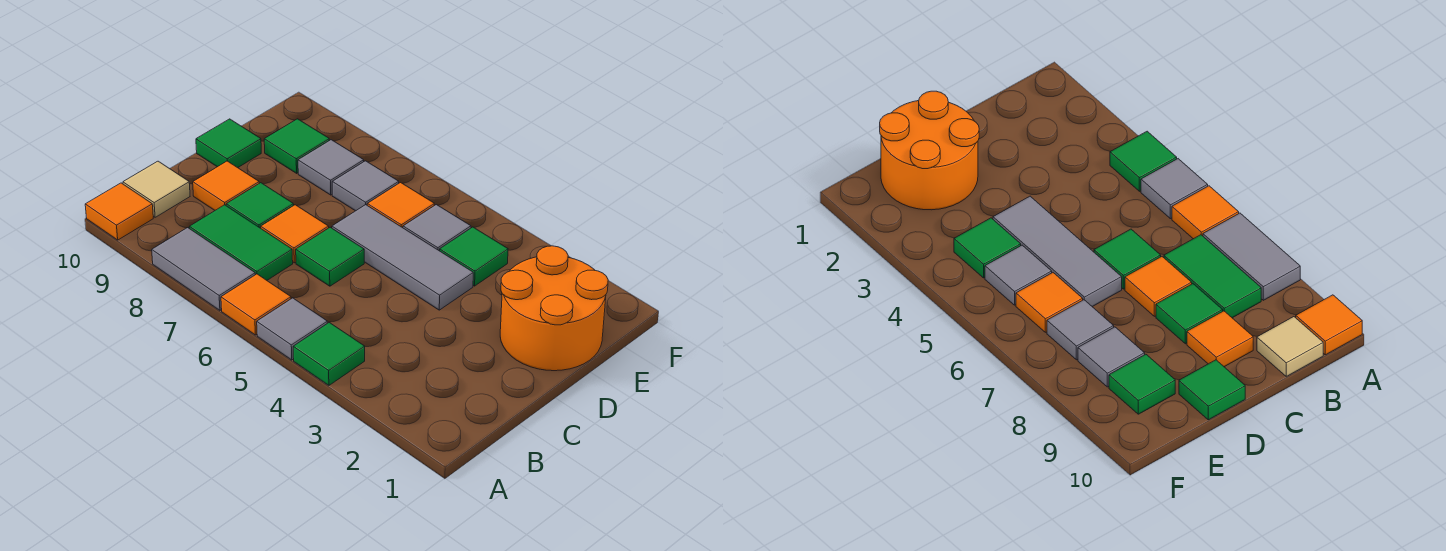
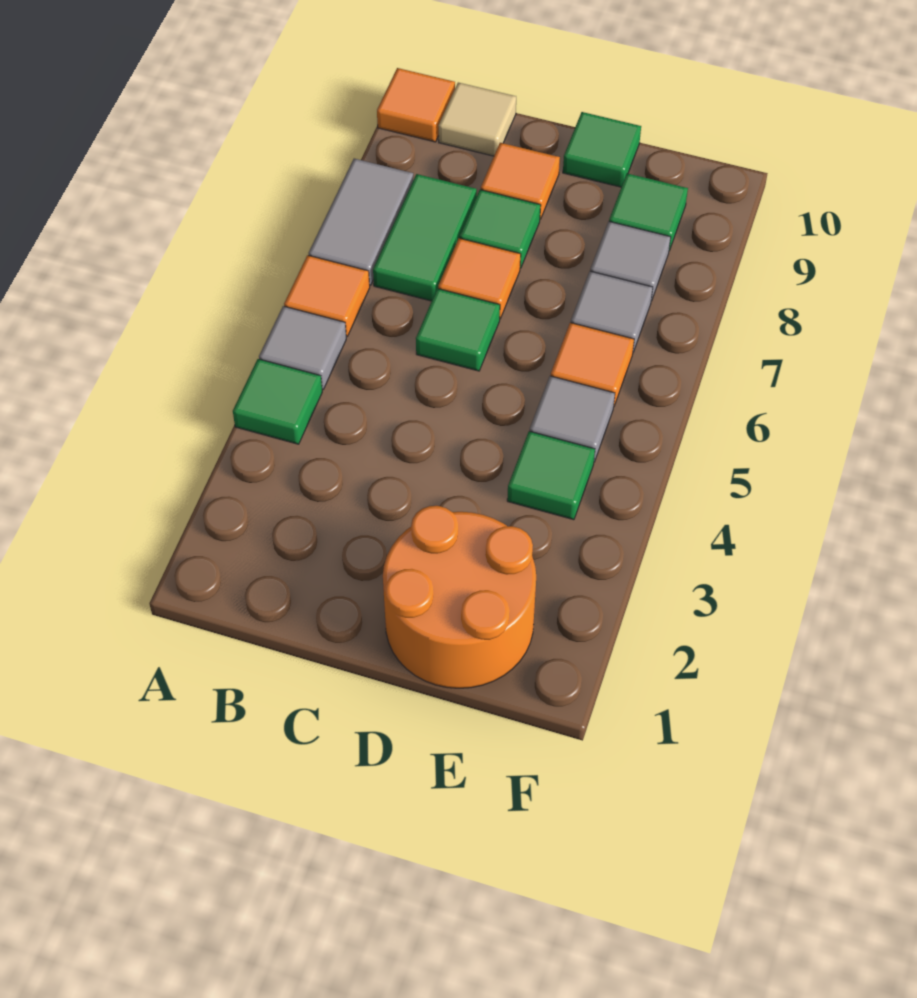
grey tile D4:D6 level 1 -> none

